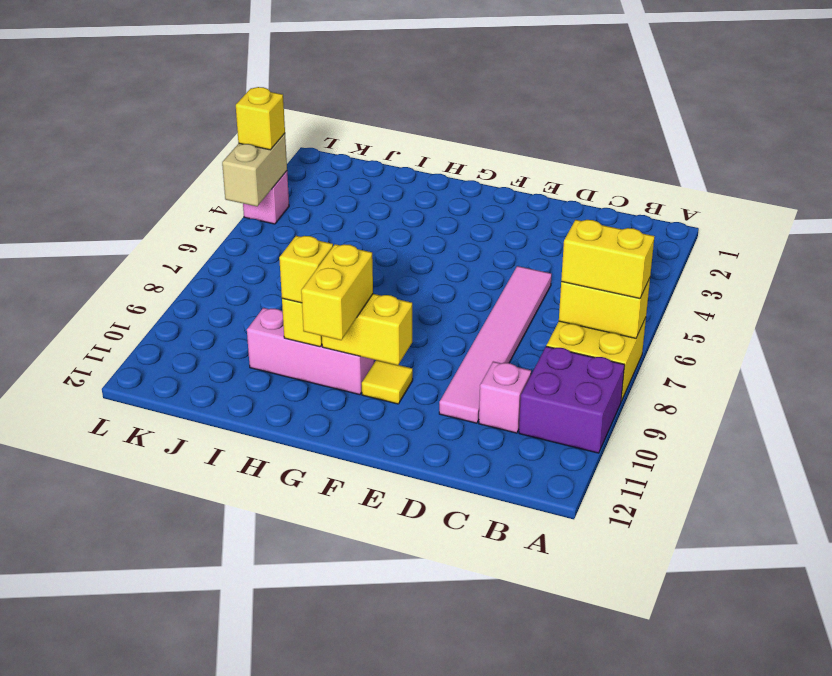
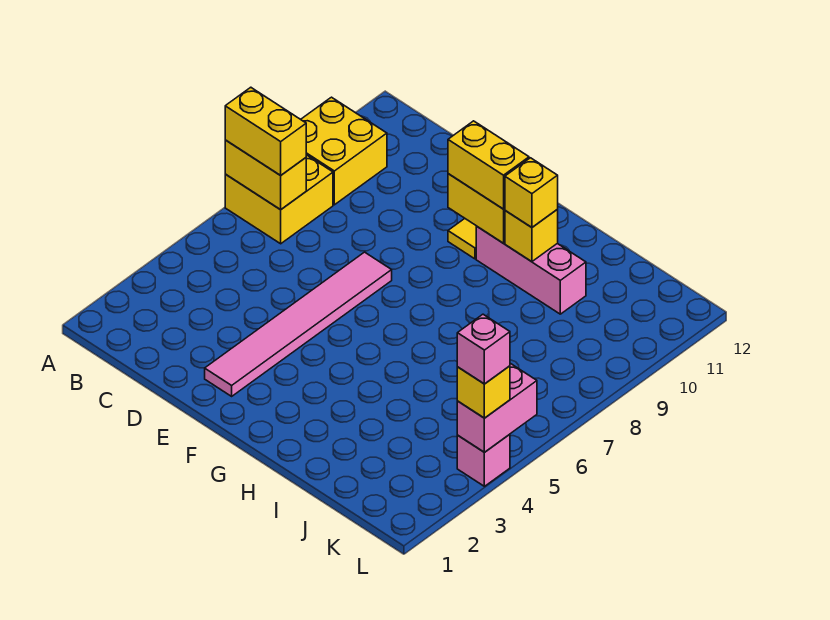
purple brick A9:B10 level 1 -> yellow brick A9:B10 level 1
pink brick C10 level 1 -> pink brick L4 level 4
pink tile D5:D10 level 1 -> pink tile E2:E7 level 1
yellow brick G10:G11 level 3 -> yellow brick F10:G10 level 3
tan brick L4:L5 level 2 -> pink brick L4:L5 level 2

